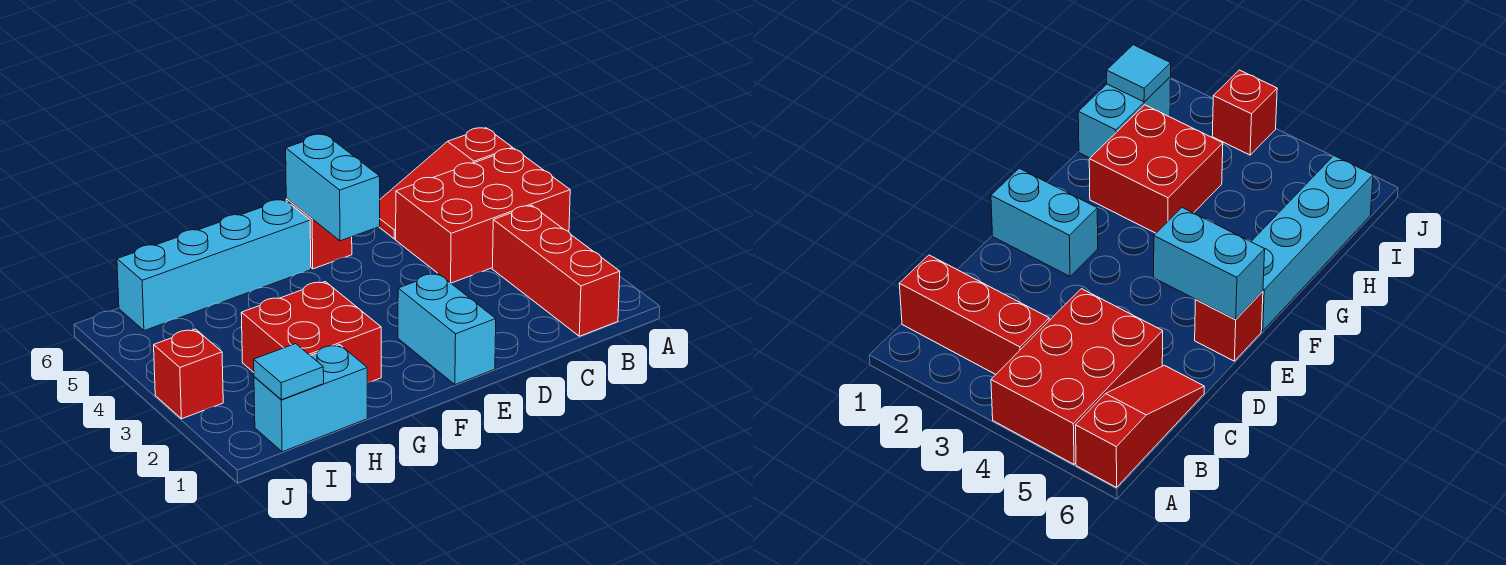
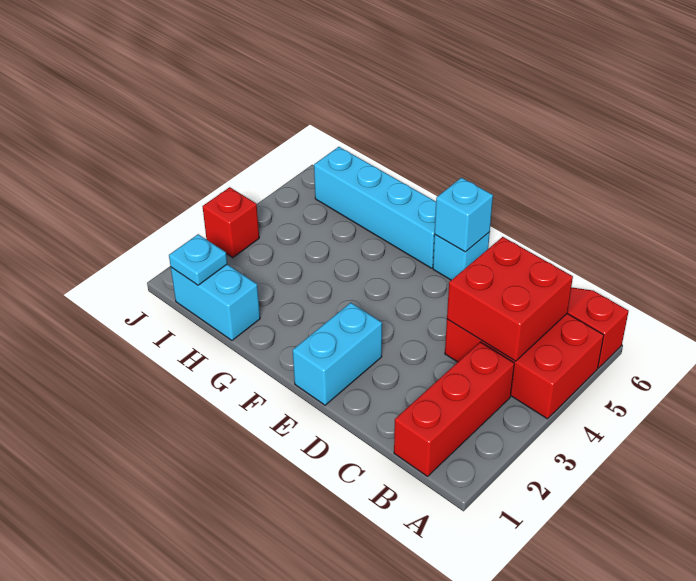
cyan brick E5:E6 level 2 -> cyan brick E6 level 2
red brick E6 level 1 -> cyan brick E6 level 1
red brick G2:H3 level 1 -> red brick B4:C5 level 2
cyan tile I1 level 2 -> cyan plate I1 level 2

